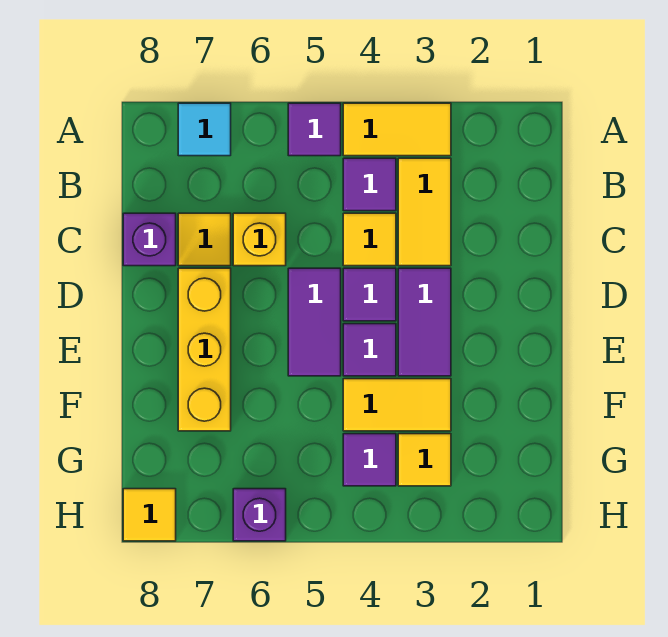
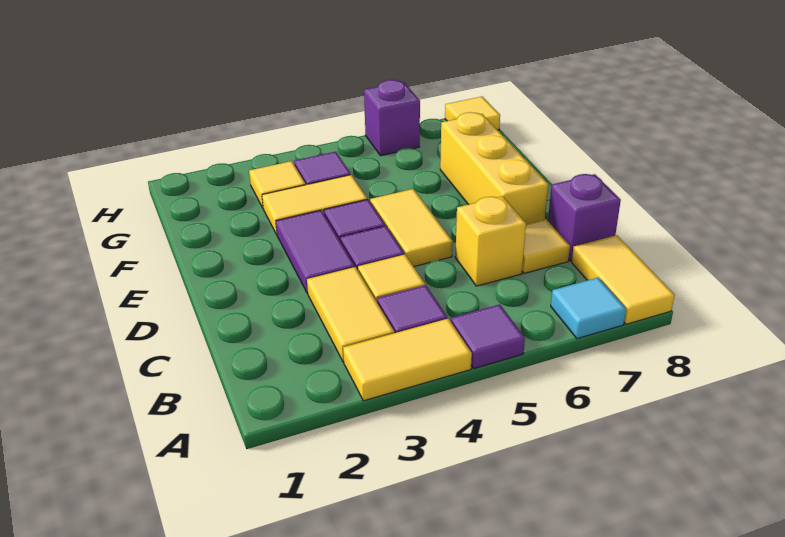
none -> yellow tile A8:B8 level 1
purple tile D5:E5 level 1 -> yellow tile D5:E5 level 1

